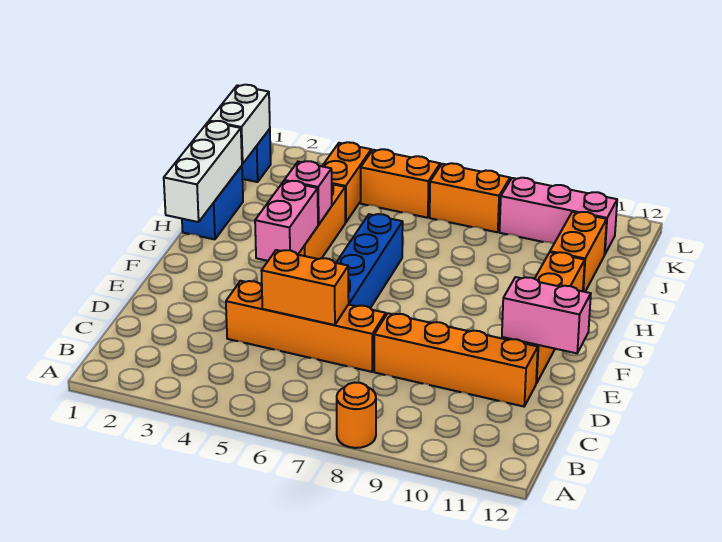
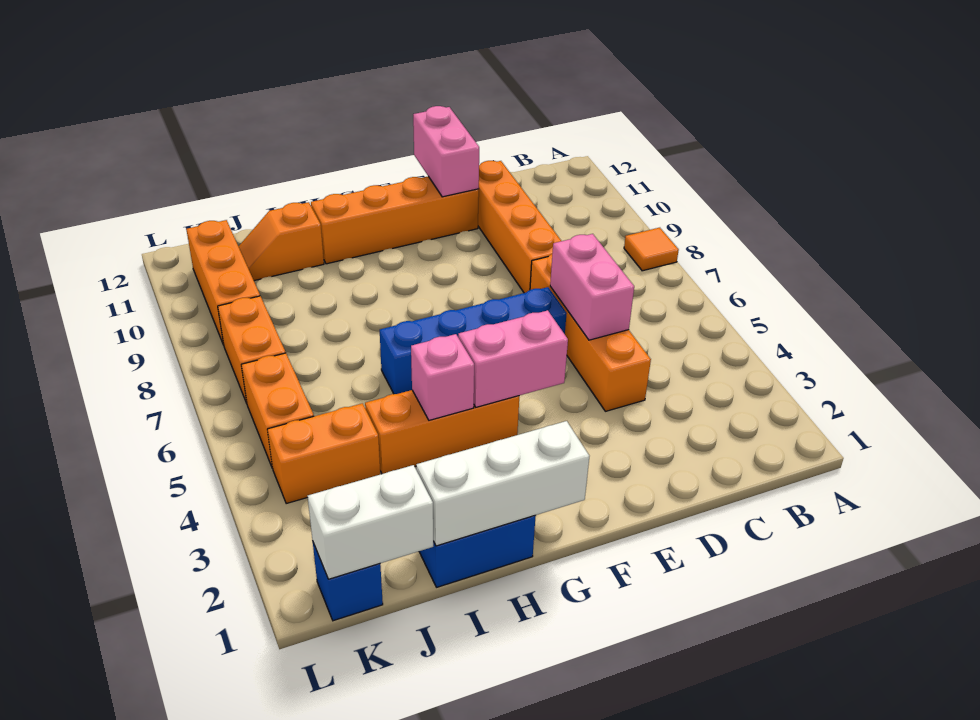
orange round brick A8 level 1 -> orange tile A8 level 1
orange brick D5:D6 level 2 -> pink brick D5:D6 level 2
orange brick I11:J11 level 1 -> orange slope I11:J11 level 1 top I
pink brick K9:K11 level 1 -> orange brick K9:K11 level 1

